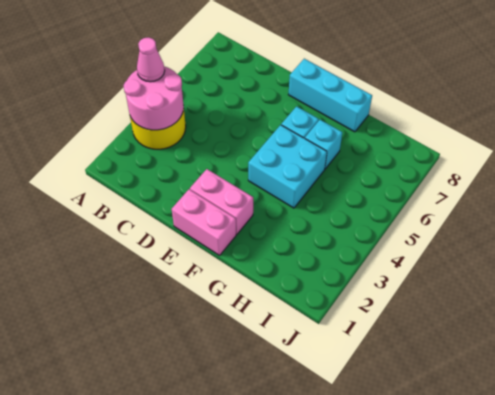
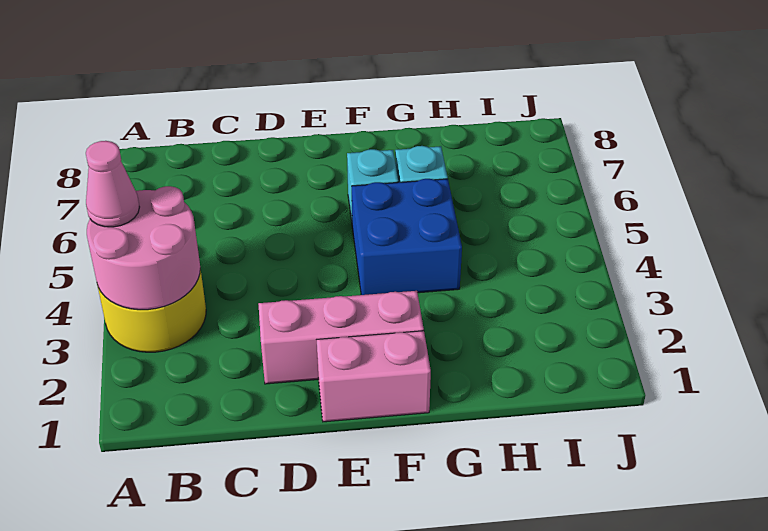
pink brick E2:F2 level 1 -> pink brick D2:F2 level 1
cyan brick E8:G8 level 1 -> none
cyan brick F4:G5 level 1 -> blue brick F4:G5 level 1

